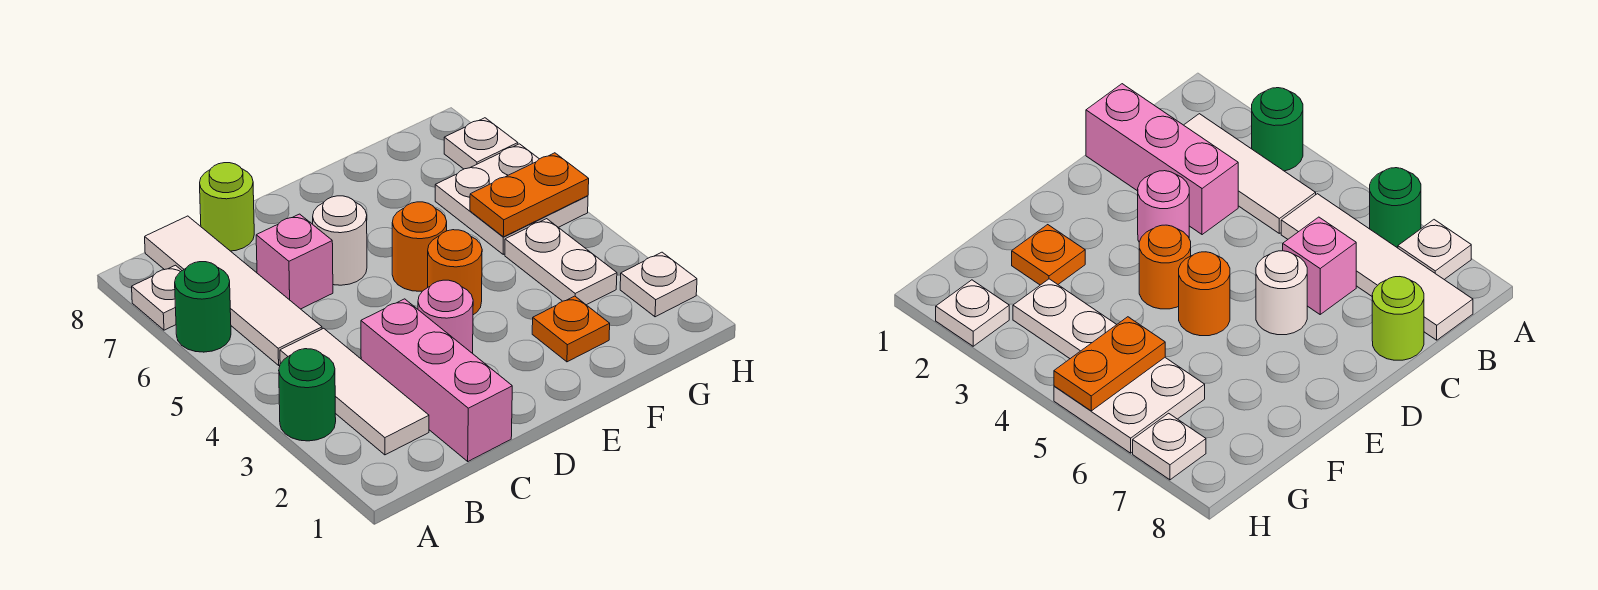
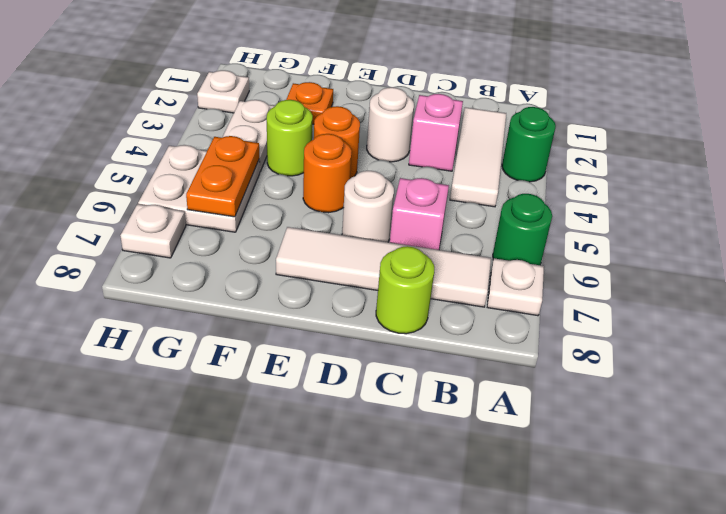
white tile B5:B8 level 1 -> white tile B7:E7 level 1
pink brick C1:C3 level 1 -> pink brick C3 level 1
pink round brick D3 level 1 -> white round brick D3 level 1
none -> lime round brick F4 level 1
orange plate G5:H5 level 2 -> orange plate G5:G6 level 2

